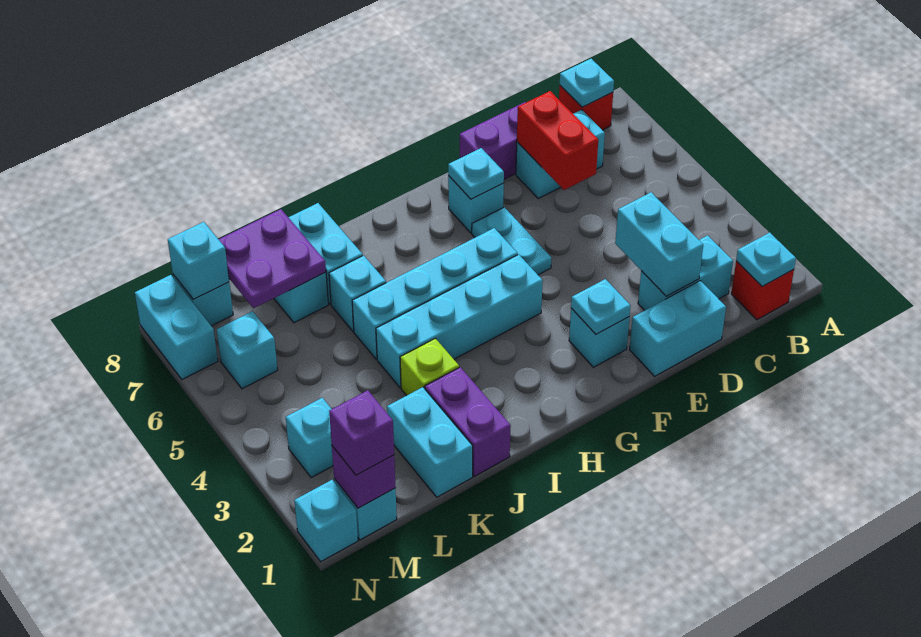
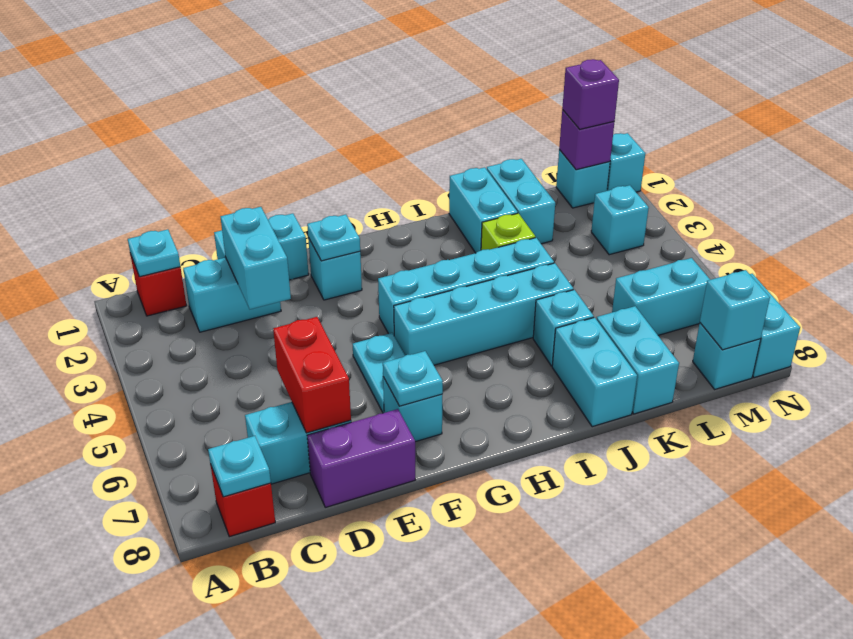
purple brick J1:J2 level 1 -> cyan brick J1:J2 level 1
purple plate K7:L8 level 2 -> none
cyan brick M6 level 1 -> cyan brick L6:M6 level 1

